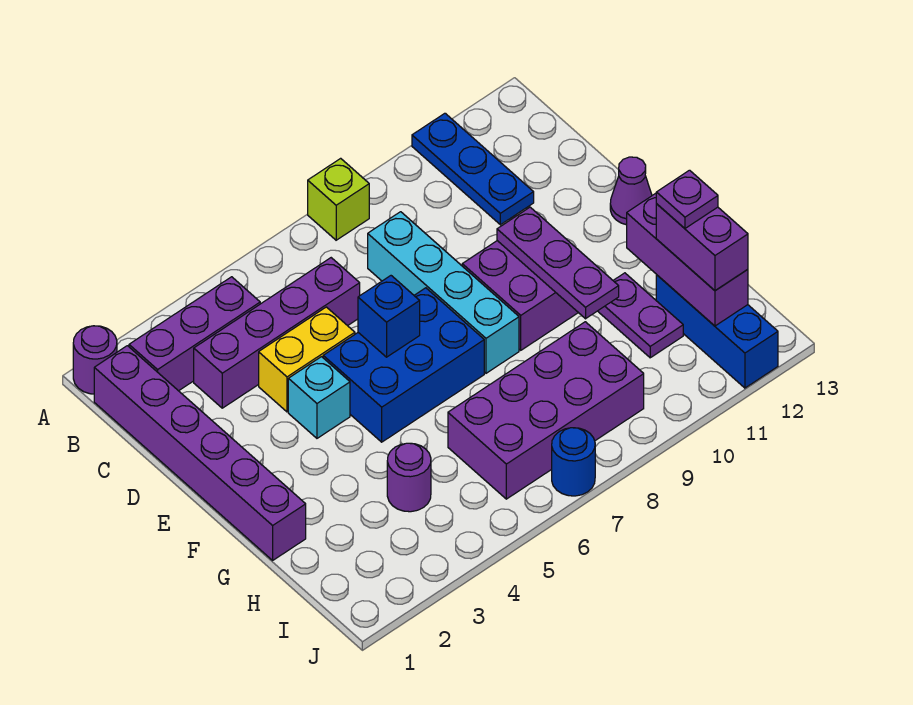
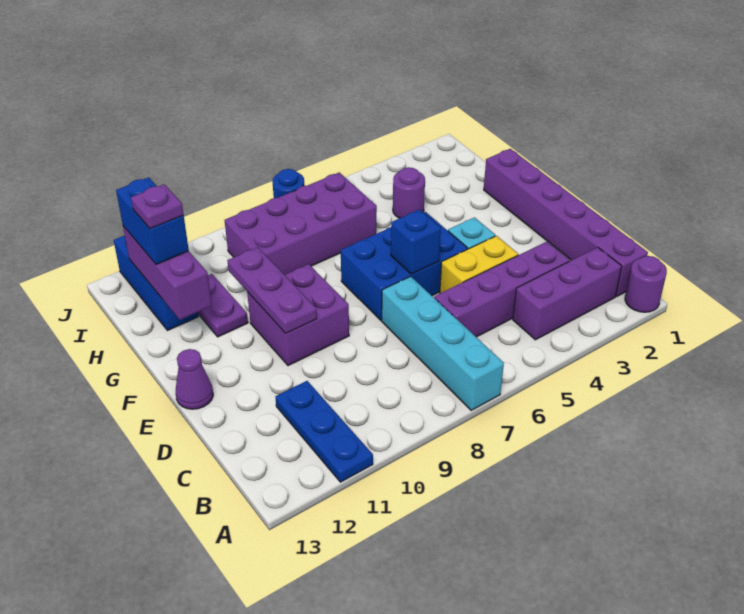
lime brick A8 level 1 -> none
cyan brick C8:F8 level 1 -> cyan brick A7:D7 level 1
purple brick H12:I12 level 3 -> blue brick H12:I12 level 3

